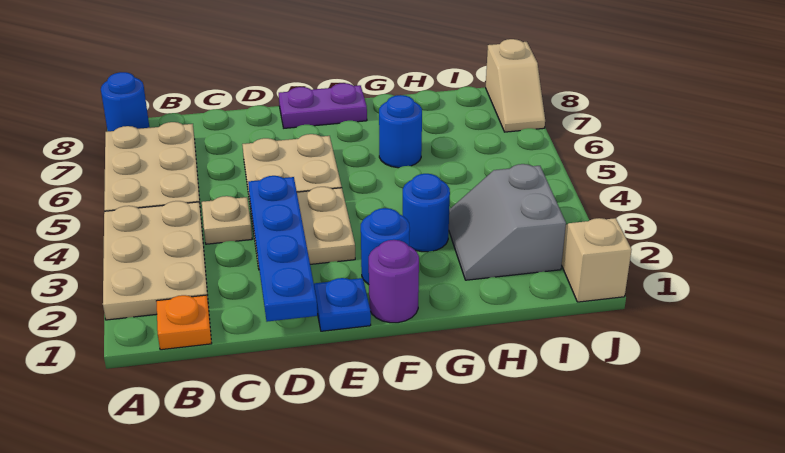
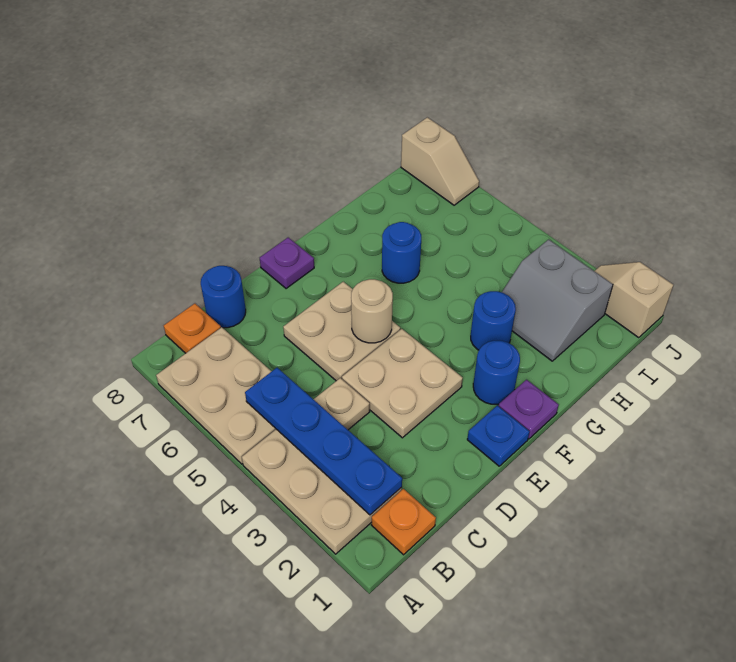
blue round brick A8 level 1 -> blue round brick C8 level 1
none -> orange plate B8 level 1
blue plate D1:D4 level 2 -> blue plate B2:B5 level 2
none -> tan round brick E5 level 2
purple plate E8:F8 level 1 -> purple plate E8 level 1
purple round brick F1 level 1 -> purple plate F1 level 1

